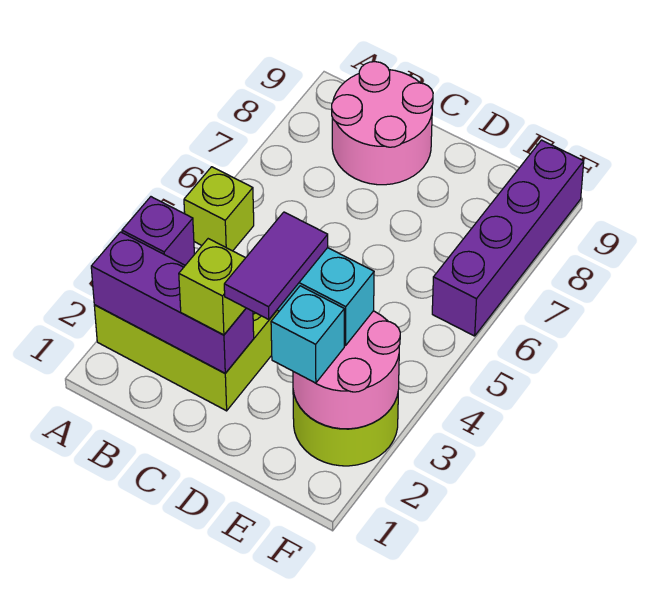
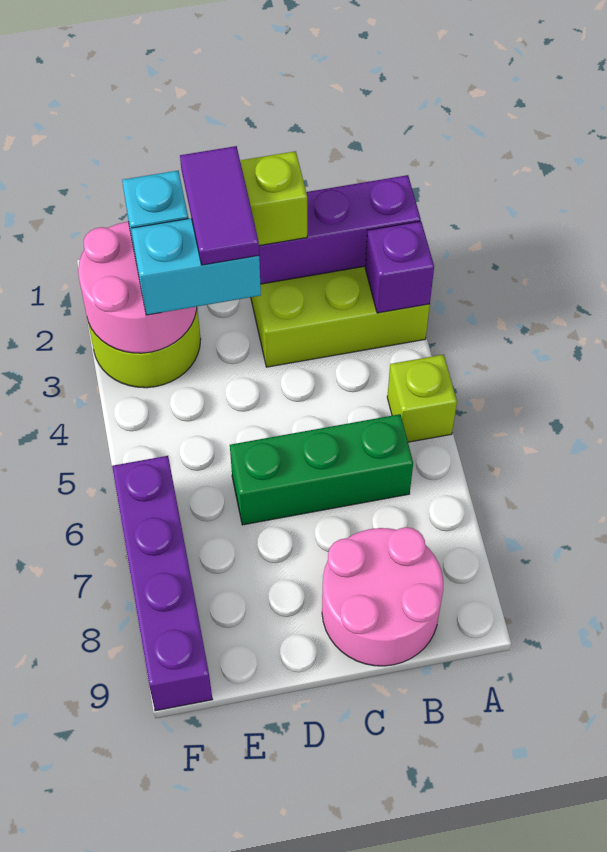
none -> green brick B6:D6 level 1

